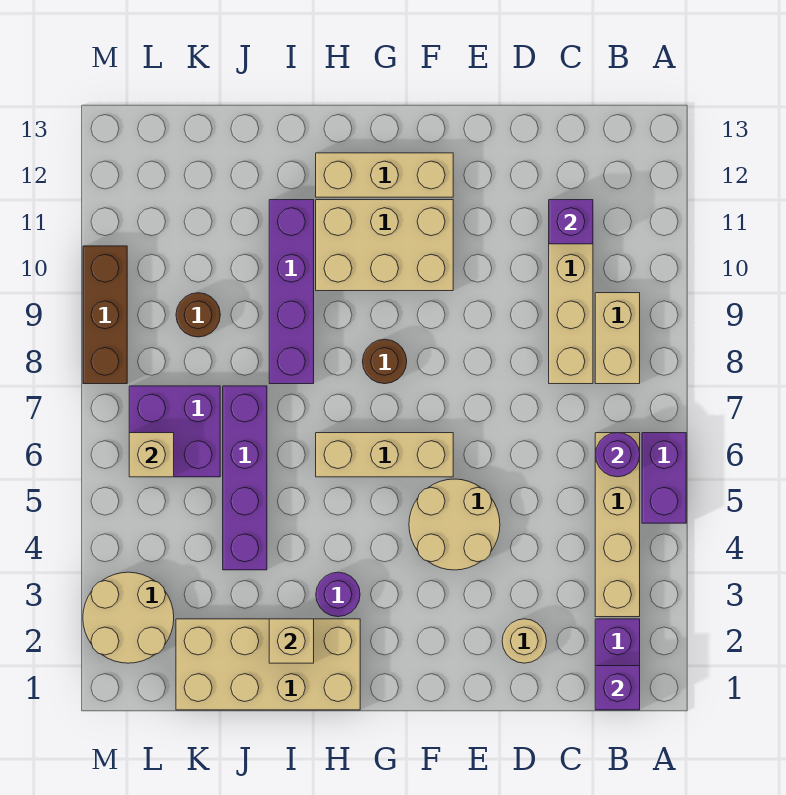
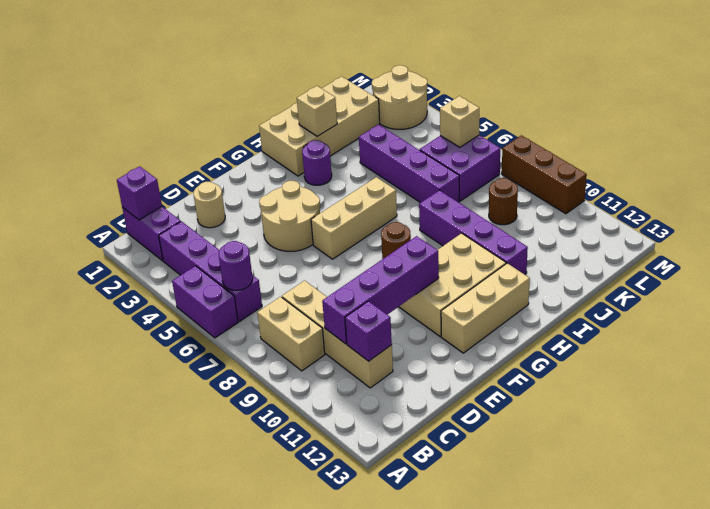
tan brick B3:B6 level 1 -> purple brick B3:B6 level 1
none -> purple brick C10:F10 level 2

